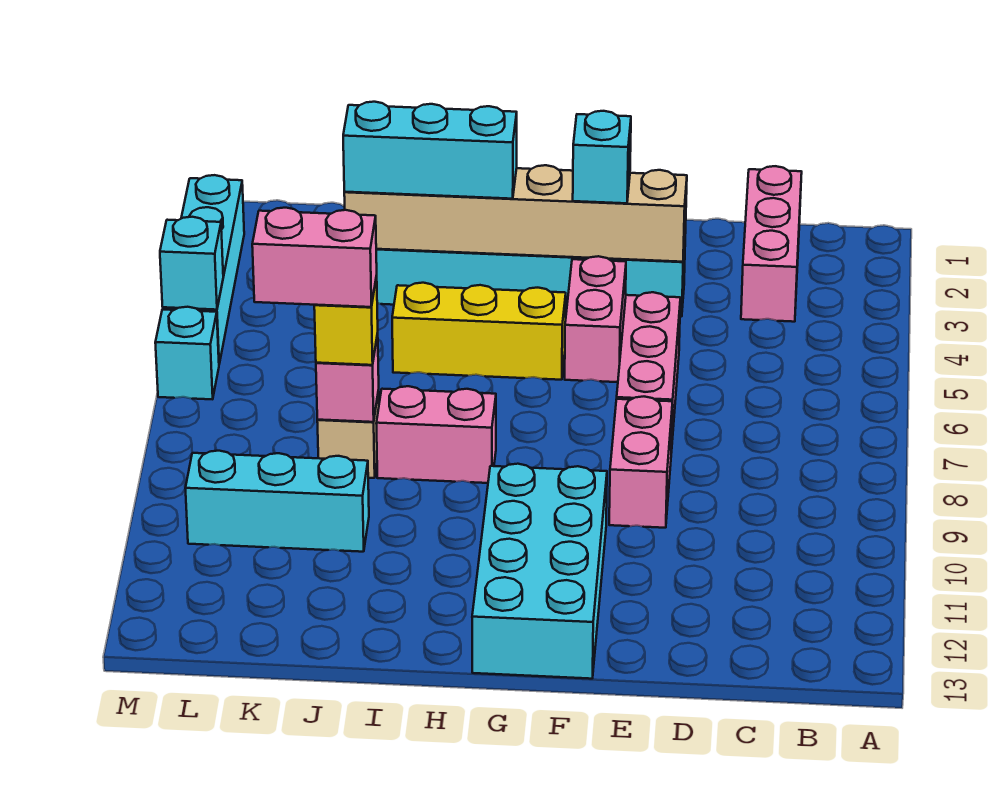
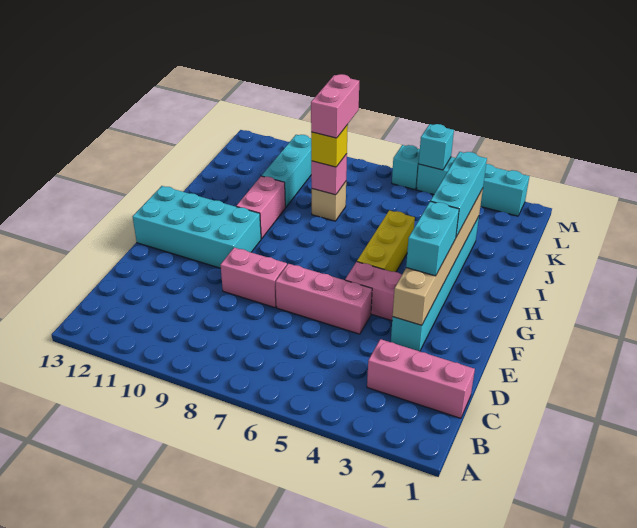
cyan brick F3 level 3 -> cyan brick F3:G3 level 3
pink brick H8:I8 level 1 -> pink brick H10:I10 level 1

